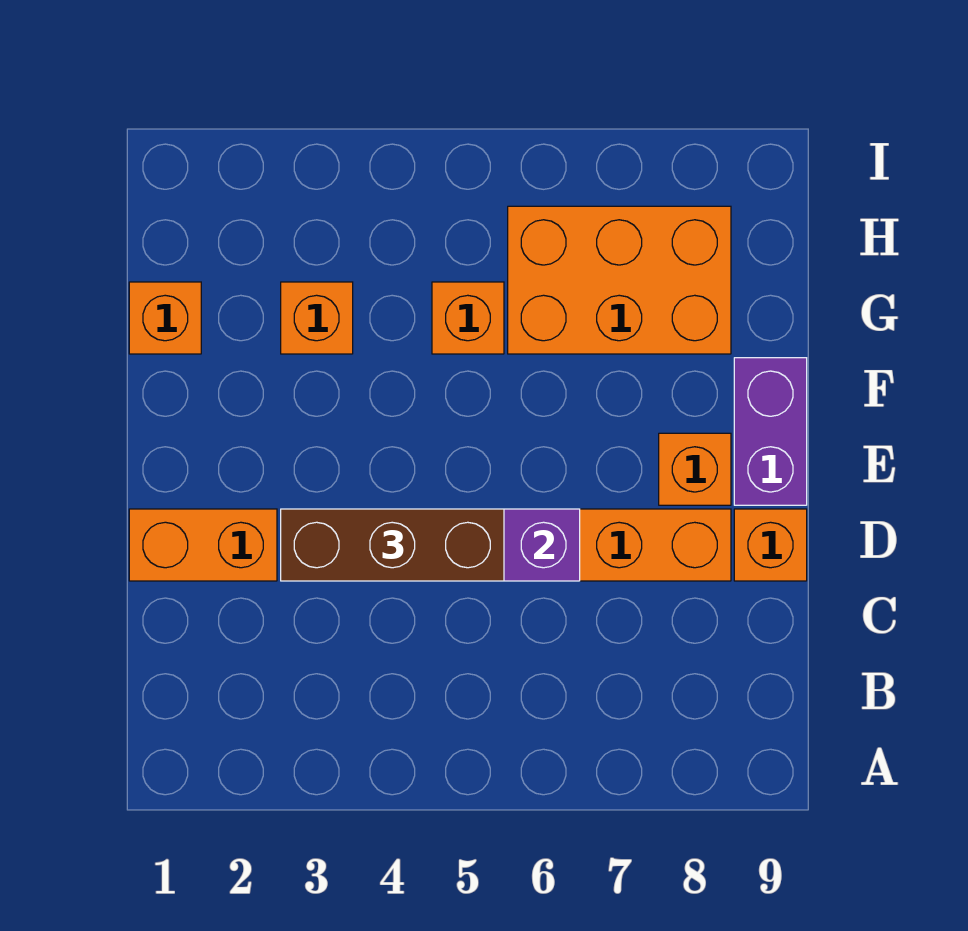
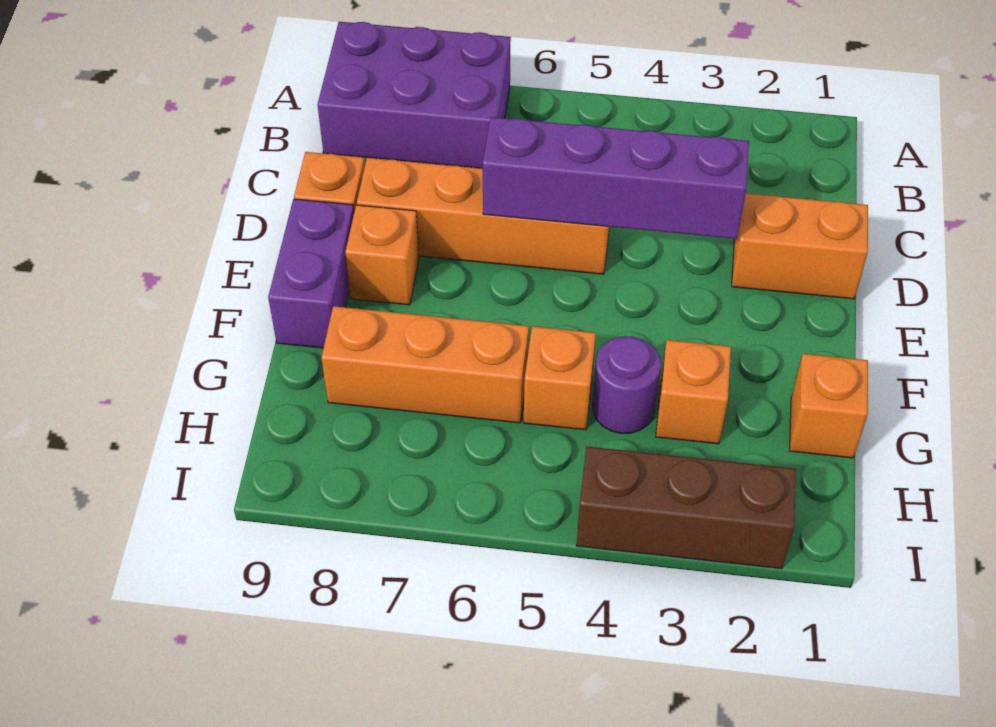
none -> purple brick A7:B9 level 1
brown brick D3:D5 level 3 -> brown brick I2:I4 level 1
none -> purple round brick G4 level 1
orange brick G6:H8 level 1 -> orange brick G6:G8 level 1

